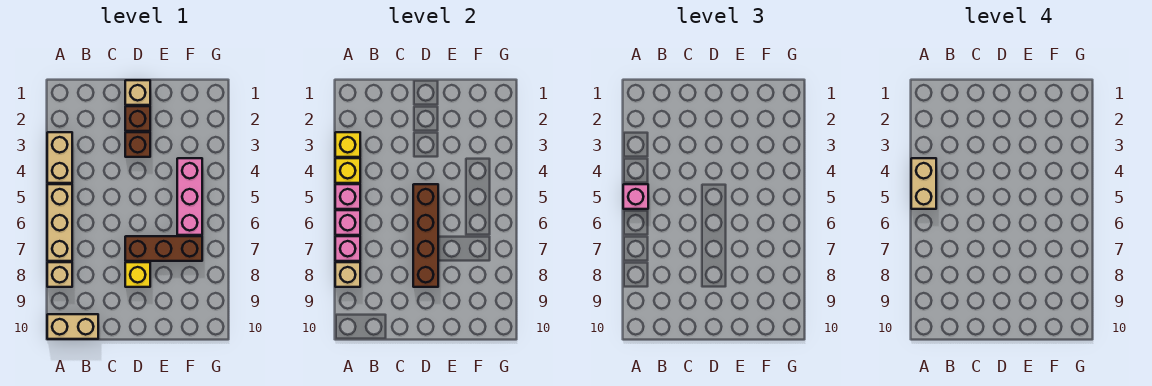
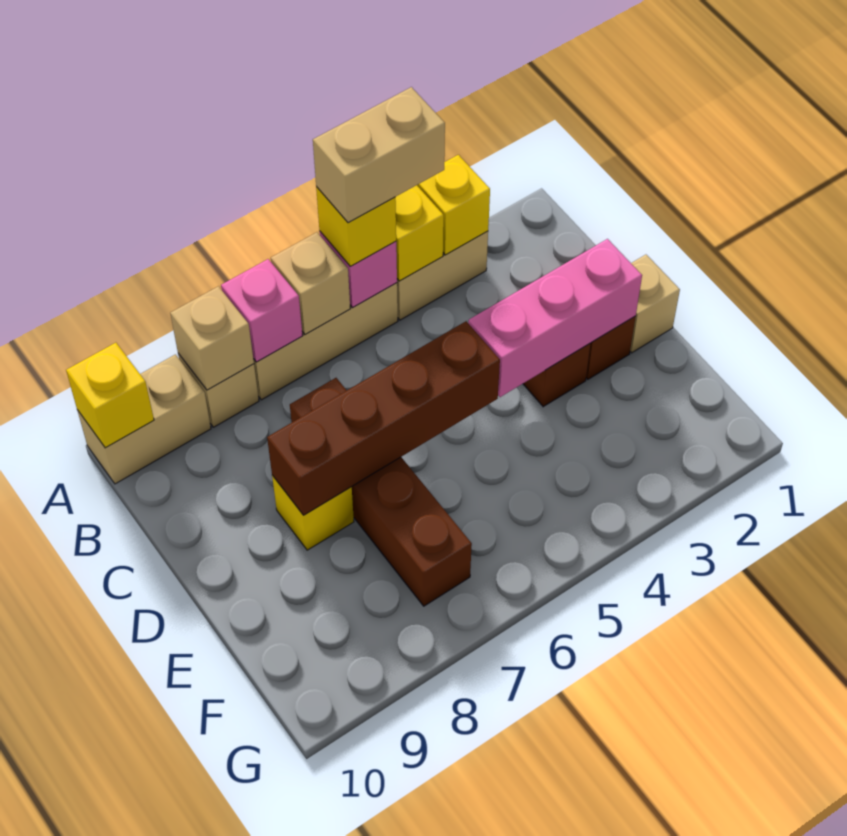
pink brick A5 level 3 -> yellow brick A5 level 3
pink brick A6 level 2 -> tan brick A6 level 2
tan brick A10:B10 level 1 -> tan brick A9:A10 level 1
none -> yellow brick A10 level 2
brown brick D7:F7 level 1 -> brown brick C7:F7 level 1
pink brick F4:F6 level 1 -> pink brick D2:D4 level 2

